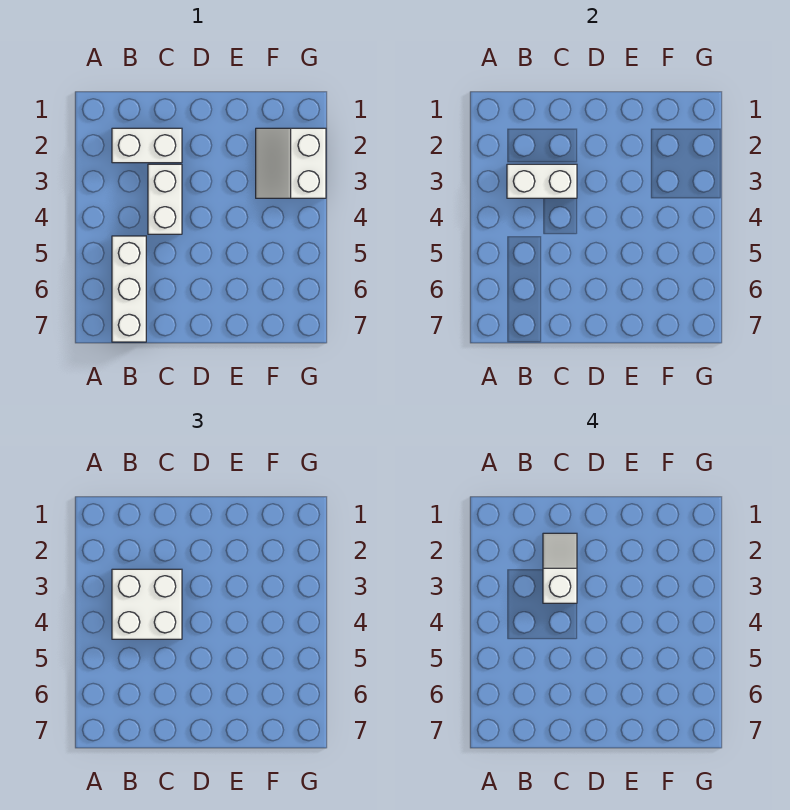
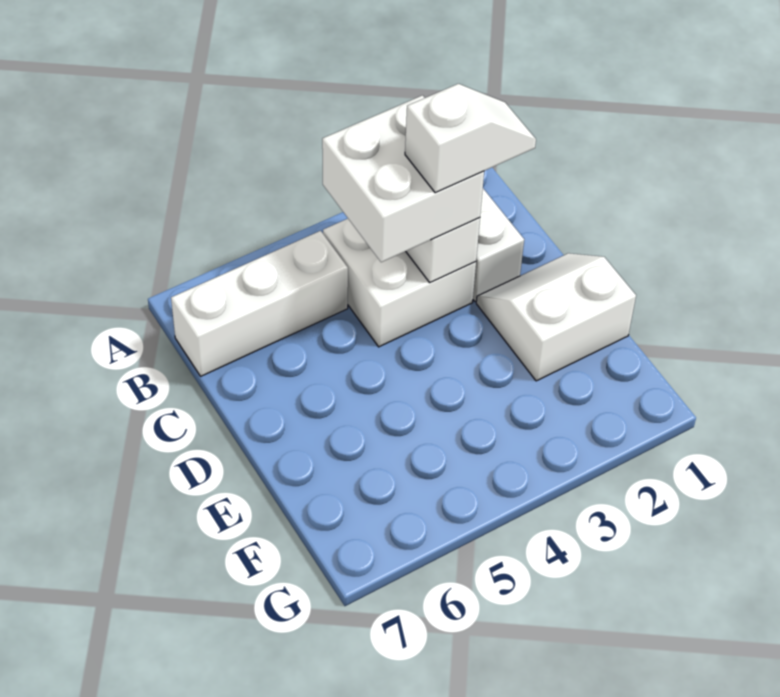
white brick C3:C4 level 1 -> white brick B3:C4 level 1
white slope F2:G3 level 1 top G -> white slope D1:E2 level 1 top E

